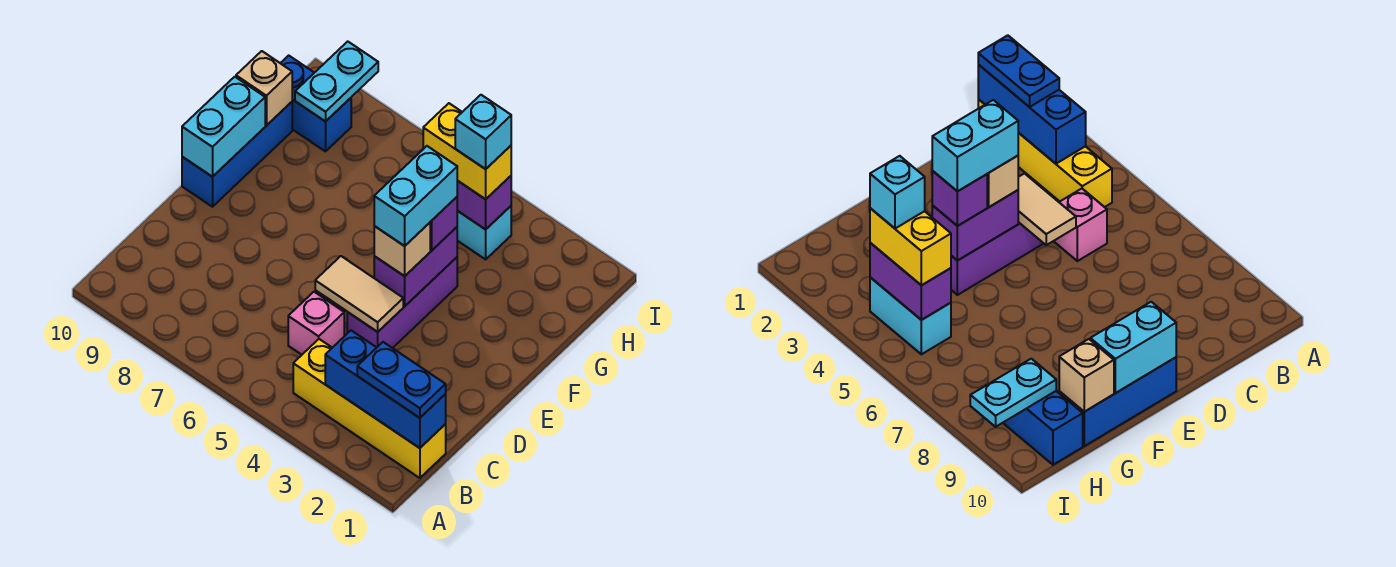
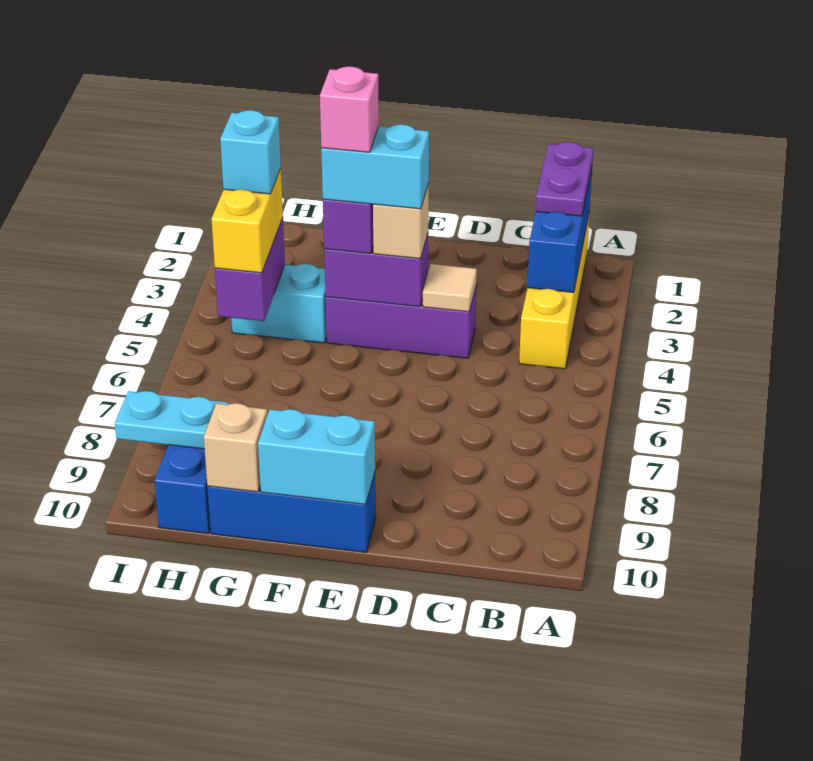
blue plate B1:B2 level 3 -> purple plate B1:B2 level 3
pink brick C5 level 1 -> pink brick F4 level 5
tan tile D4:D5 level 2 -> tan tile D4 level 2
cyan brick H4:H5 level 1 -> cyan brick G4:H4 level 1

